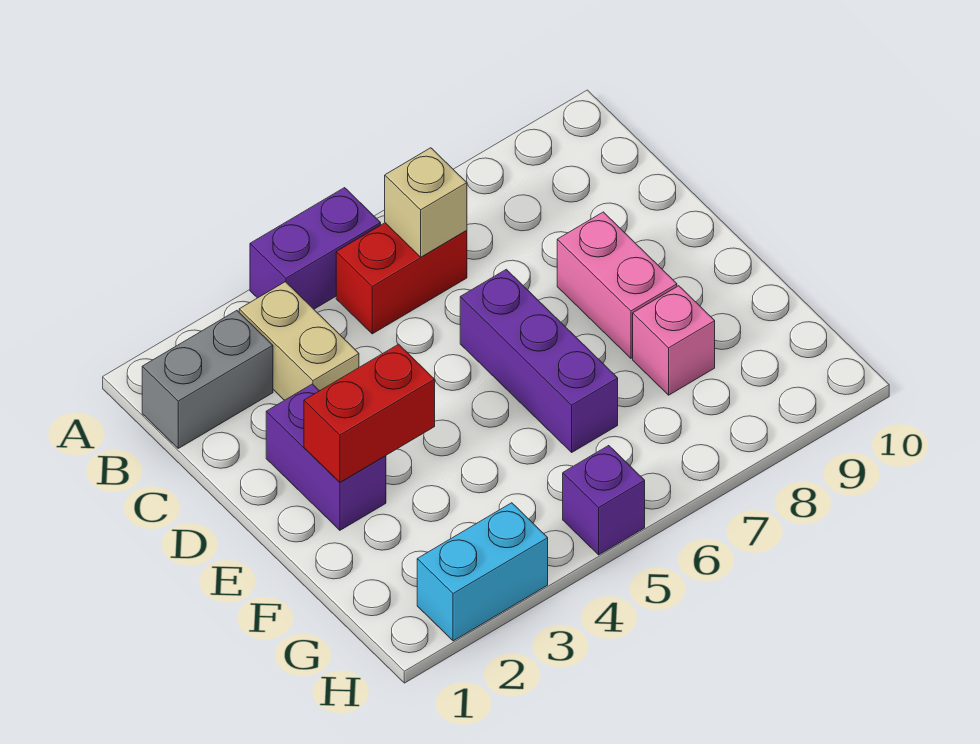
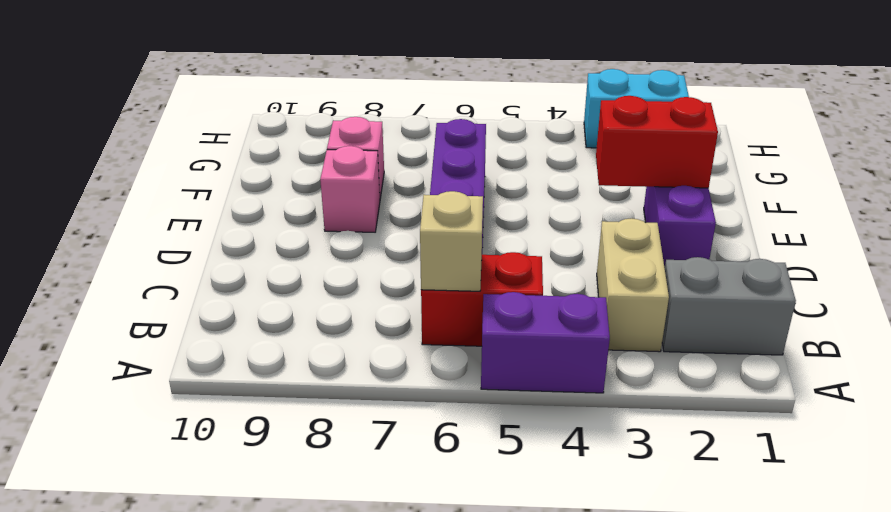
pink brick D8:E8 level 1 -> pink brick E8 level 1
purple brick H5 level 1 -> none

